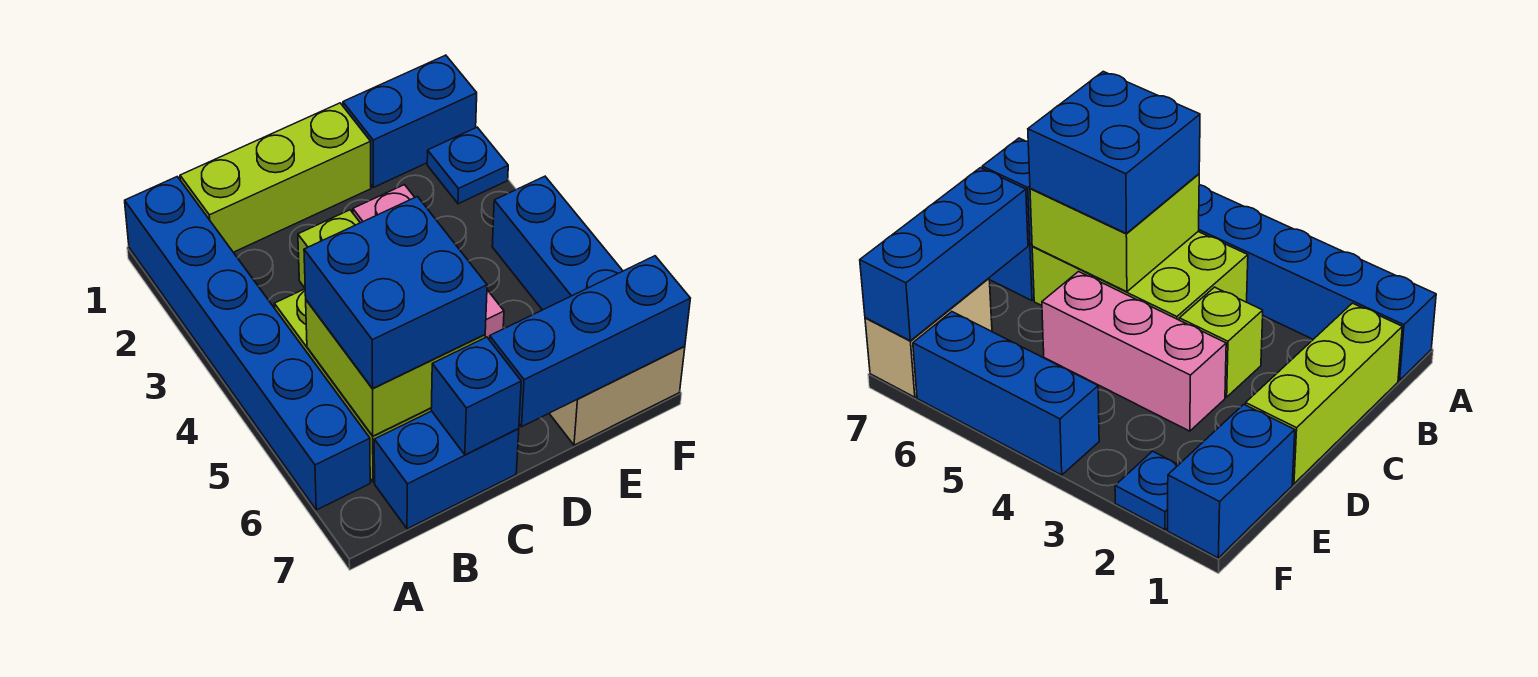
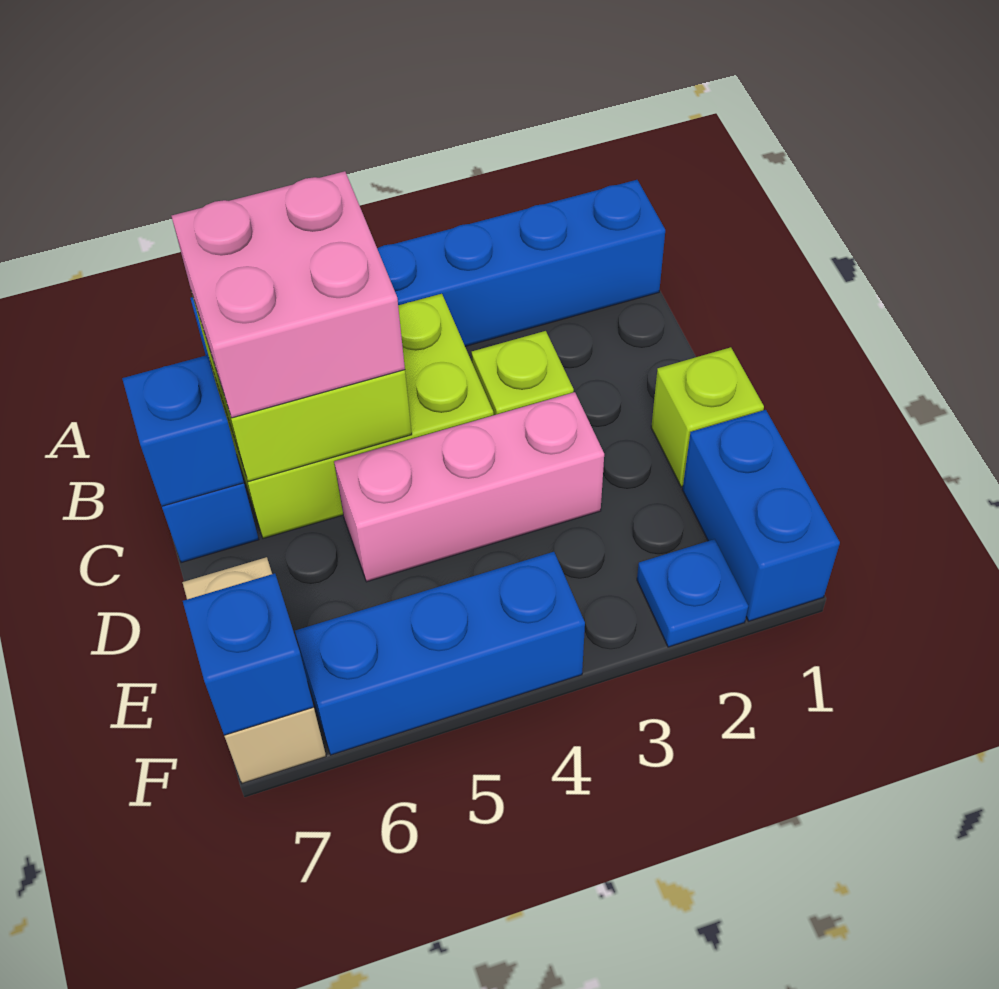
lime brick B1:D1 level 1 -> lime brick D1 level 1
blue brick B5:C6 level 3 -> pink brick B5:C6 level 3
blue brick D7:F7 level 2 -> blue brick F7 level 2

